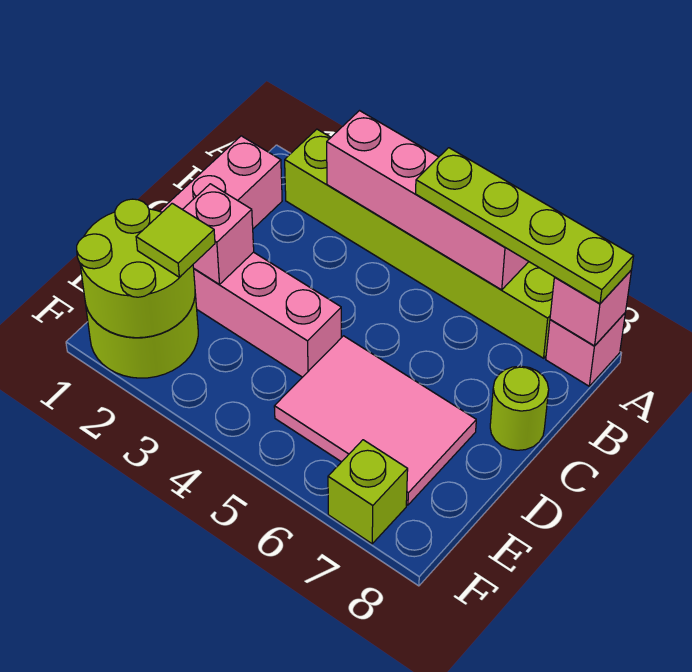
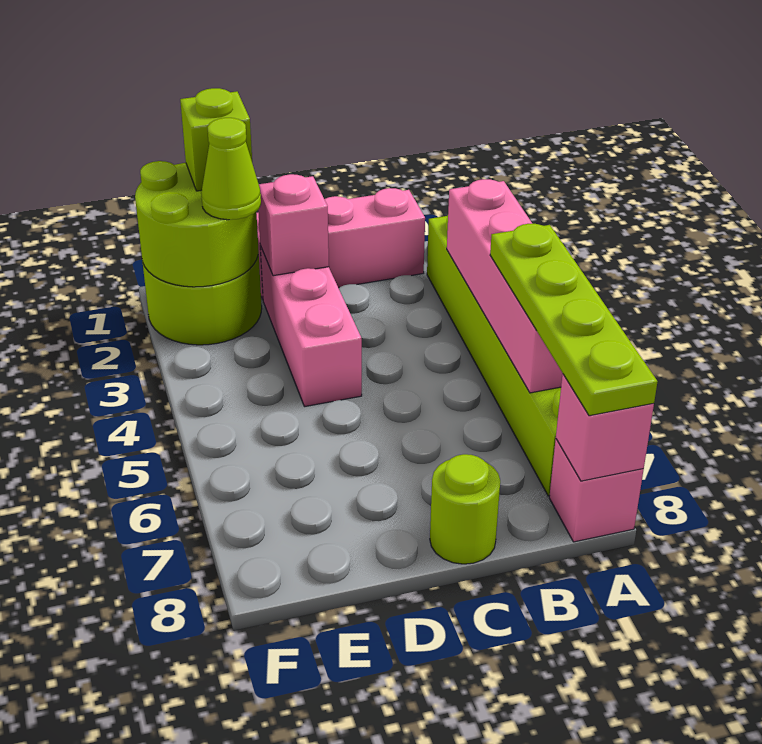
pink tile D5:E7 level 1 -> none
lime tile E2 level 3 -> lime cone E2 level 3
lime brick F7 level 1 -> lime brick E1 level 3

